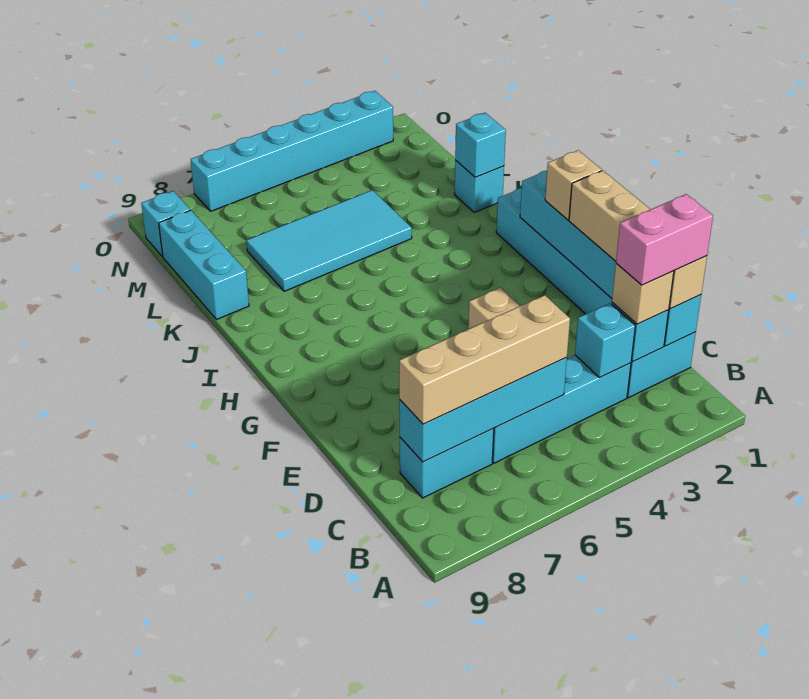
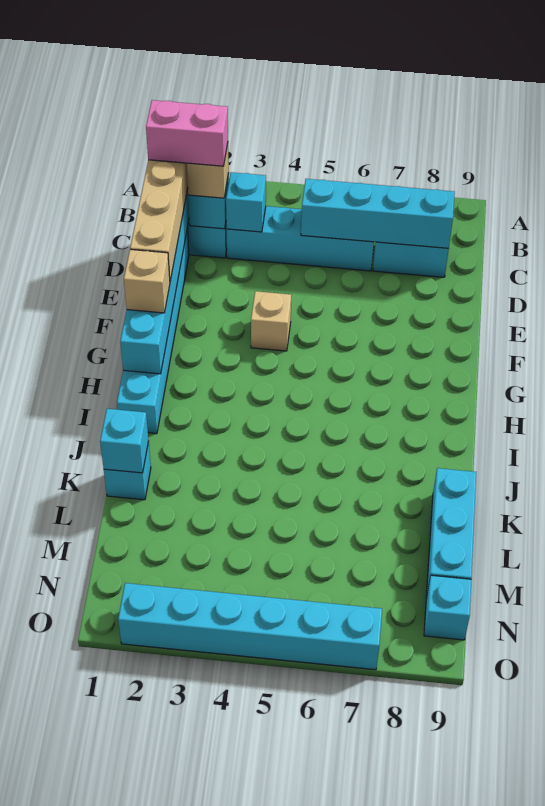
tan brick C5:C8 level 3 -> none
cyan tile K4:L7 level 1 -> none

